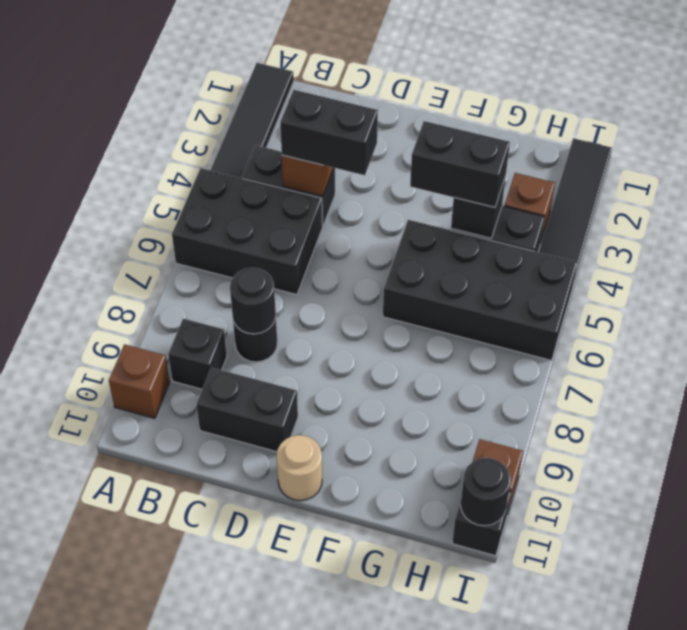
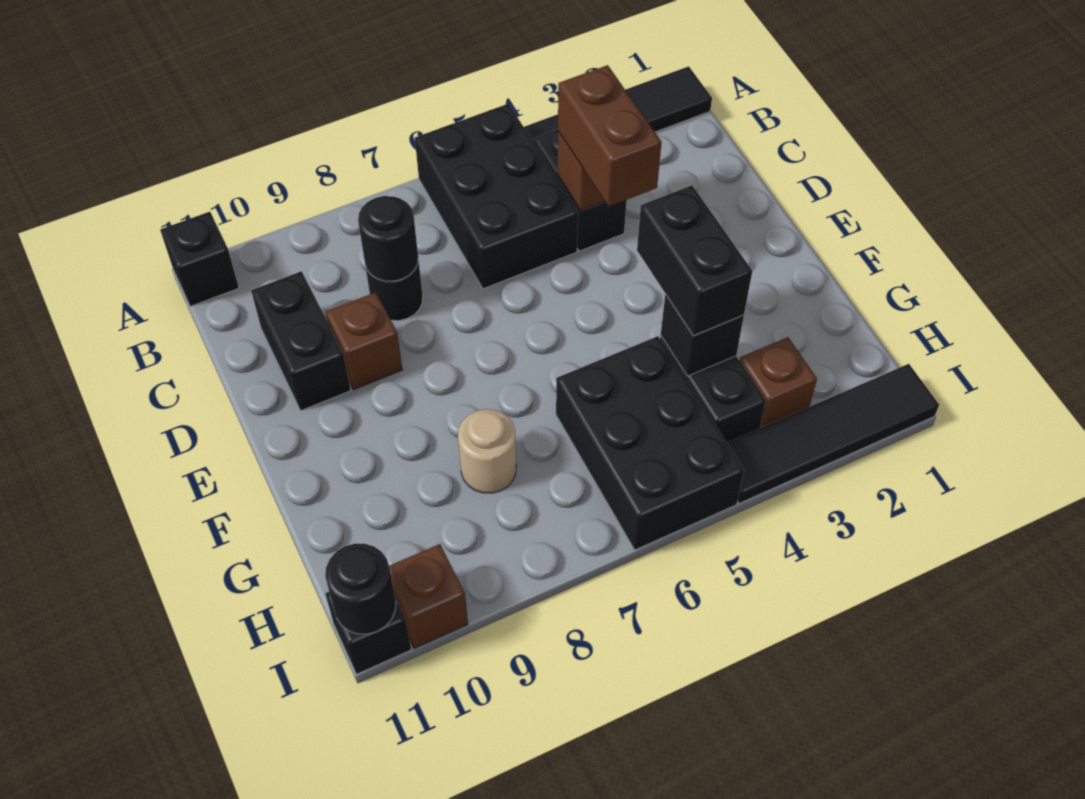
brown brick A10 level 1 -> brown brick D9 level 1
black brick B9 level 1 -> black brick A11 level 1
black brick C4:D4 level 3 -> brown brick C4:D4 level 3
tan round brick E11 level 1 -> tan round brick G8 level 1
black brick F5:I6 level 1 -> black brick G5:I6 level 1

